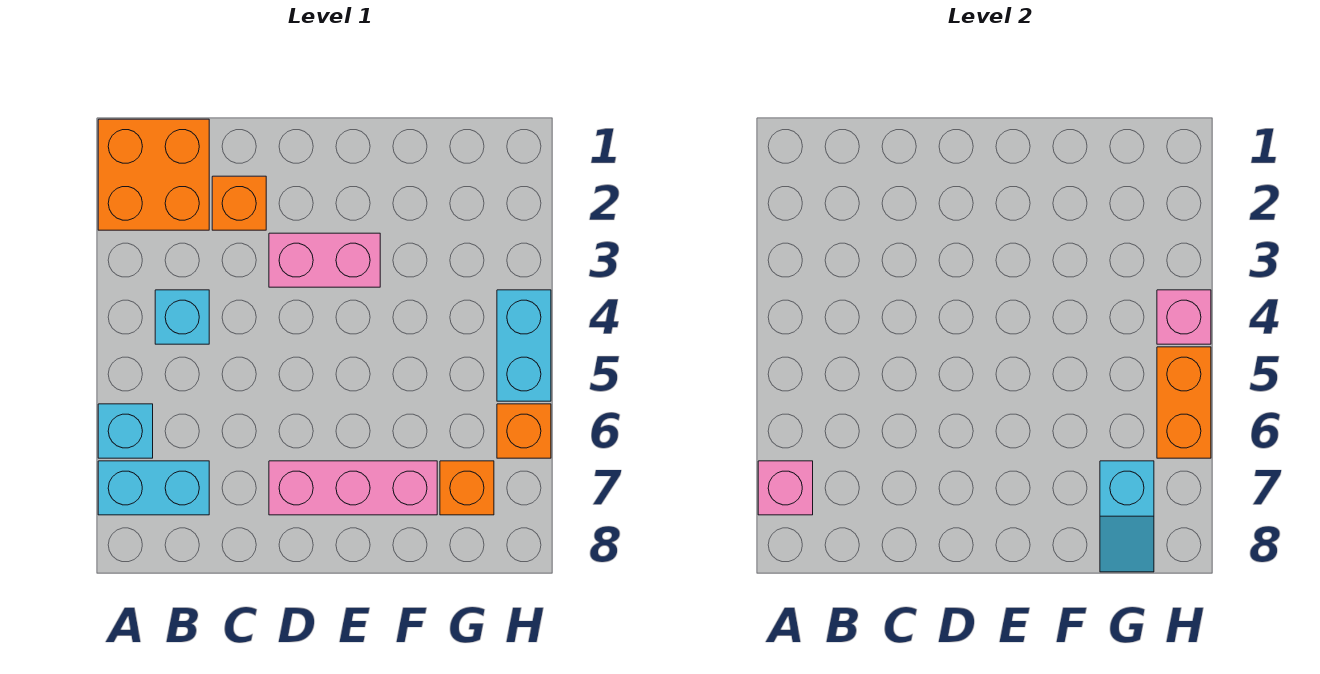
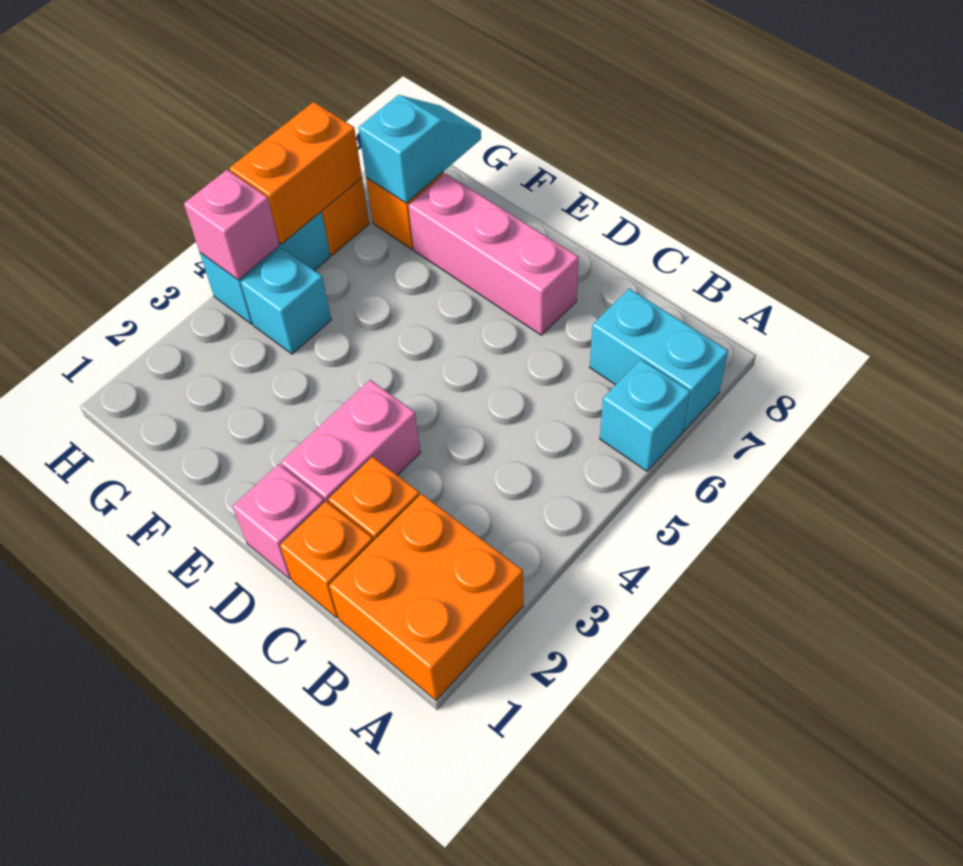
pink brick A7 level 2 -> pink brick D1 level 1
cyan brick B4 level 1 -> cyan brick G4 level 1
none -> orange brick C1 level 1
pink brick D3:E3 level 1 -> pink brick D2:D3 level 1

